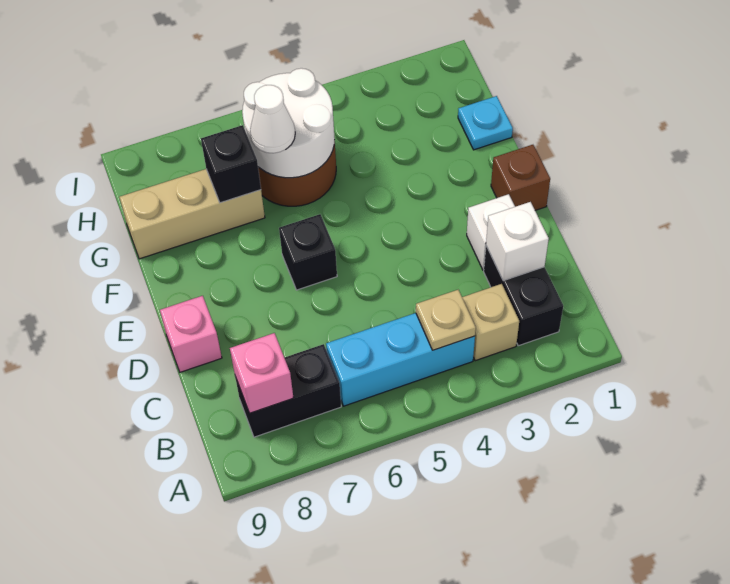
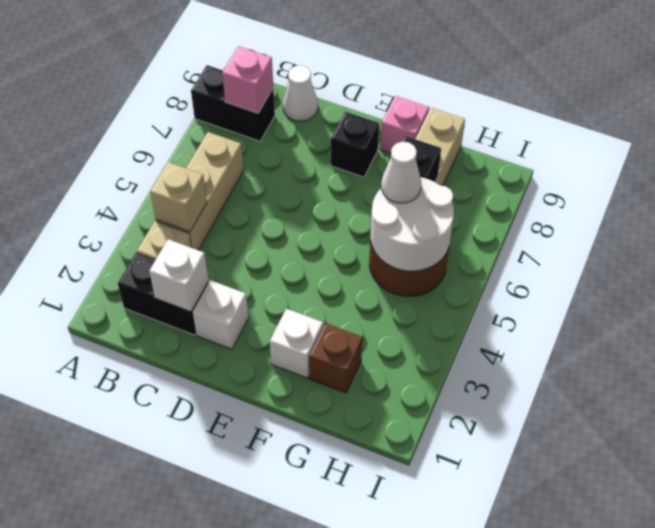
cyan brick B4:B6 level 1 -> tan brick B4:B6 level 1
tan plate B4 level 2 -> tan brick B4 level 2
black brick B7:B8 level 1 -> black brick A8:B8 level 1
none -> white cone C9 level 1
pink brick D9 level 1 -> pink brick F9 level 1
brown brick E1 level 1 -> brown brick G2 level 1
black brick E6 level 1 -> black brick E8 level 1
none -> white brick F2 level 1
cyan plate G1 level 1 -> none

